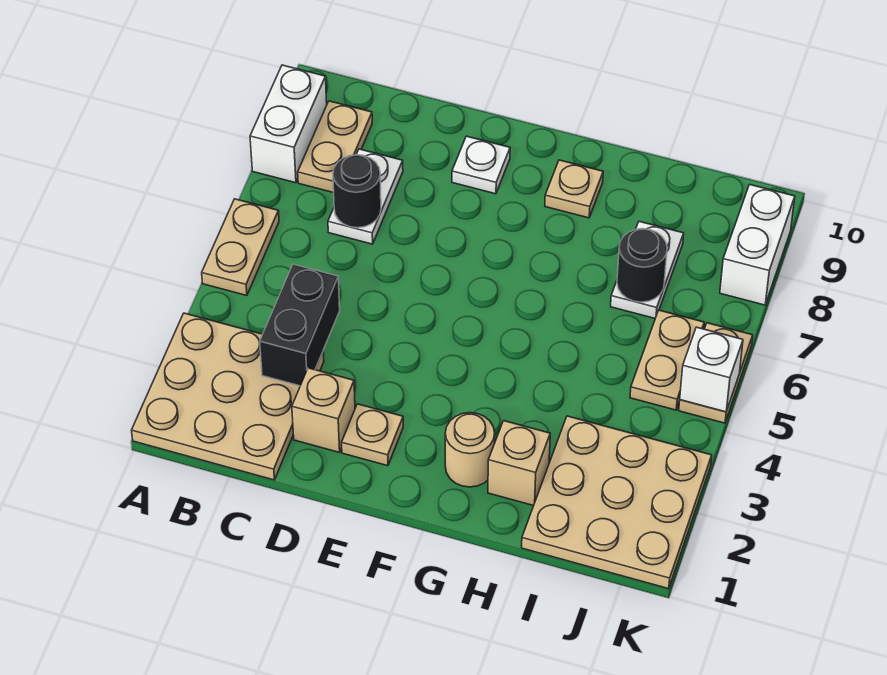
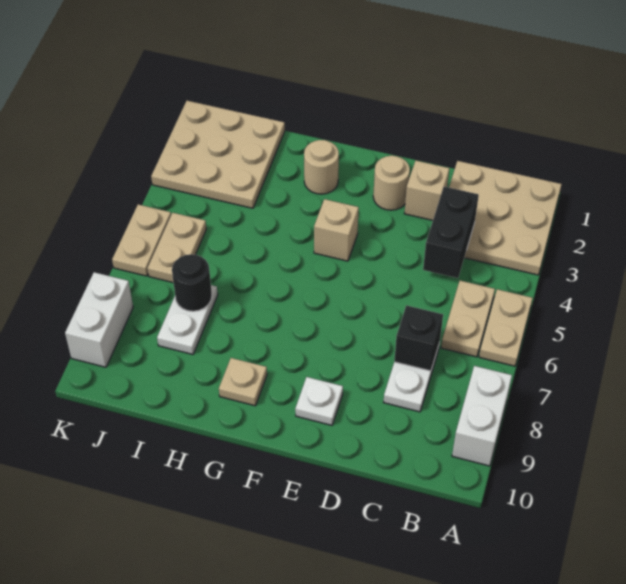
tan plate B8:B9 level 1 -> tan plate B5:B6 level 1
black round brick C7 level 2 -> black brick C7 level 2
tan plate E2 level 1 -> tan round brick E2 level 1
tan brick H2 level 1 -> tan brick F4 level 1
white brick K5 level 2 -> none

